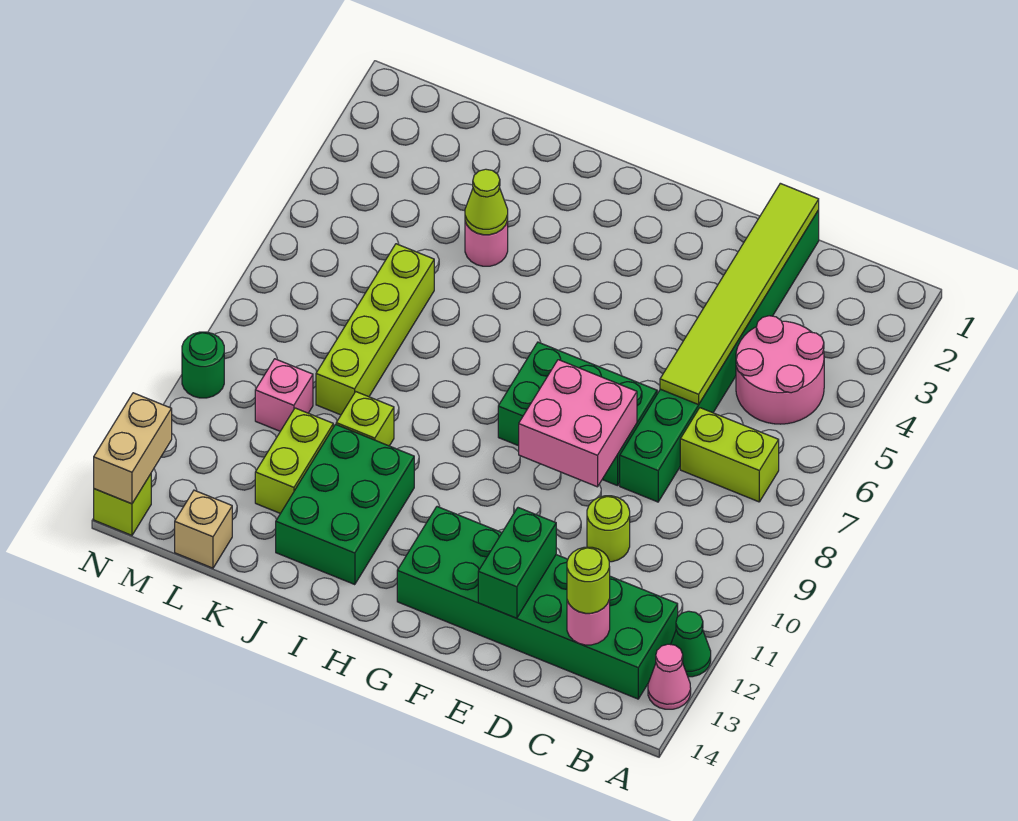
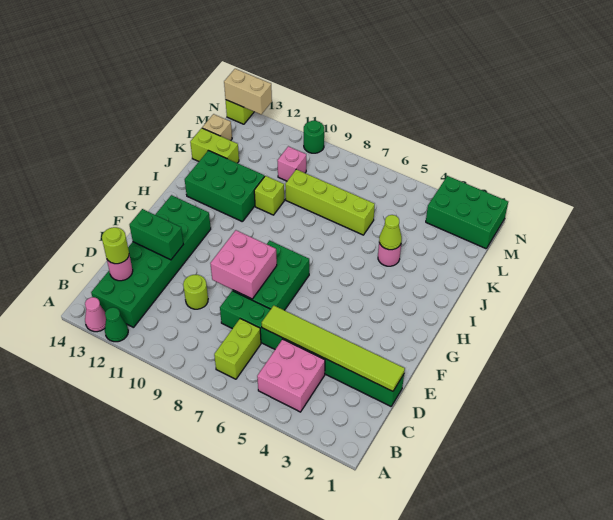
pink round brick B4:C5 level 1 -> pink brick B4:C5 level 1
lime brick K11:K12 level 1 -> lime brick K13:K14 level 1
none -> green brick M1:N3 level 1

